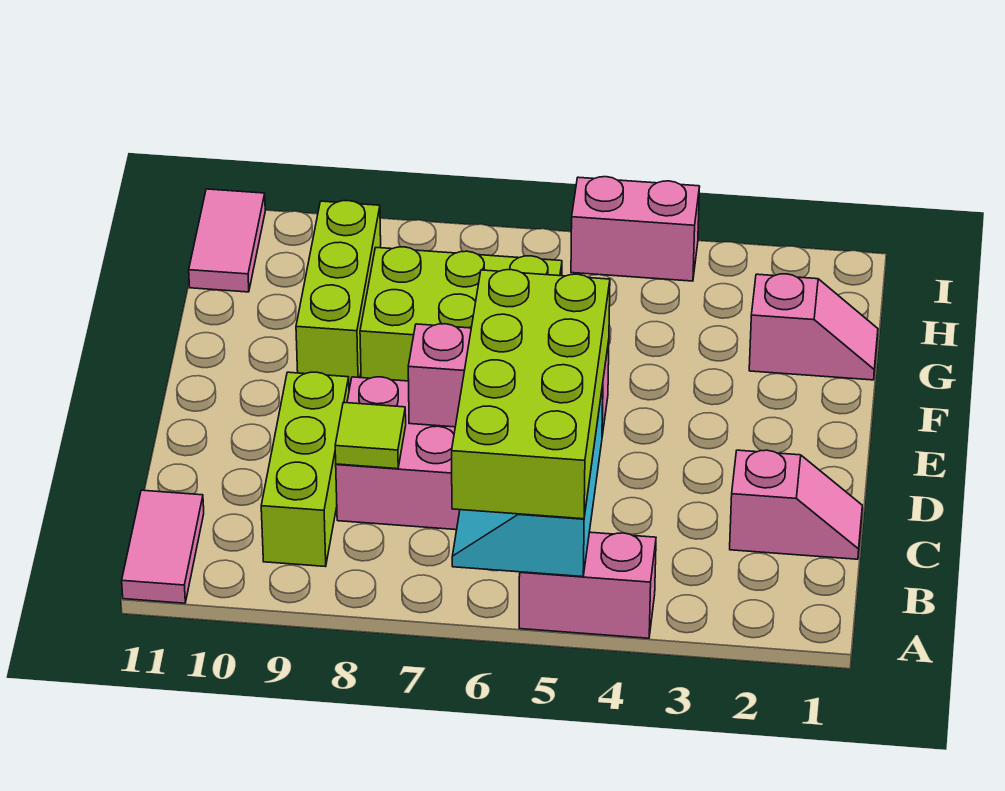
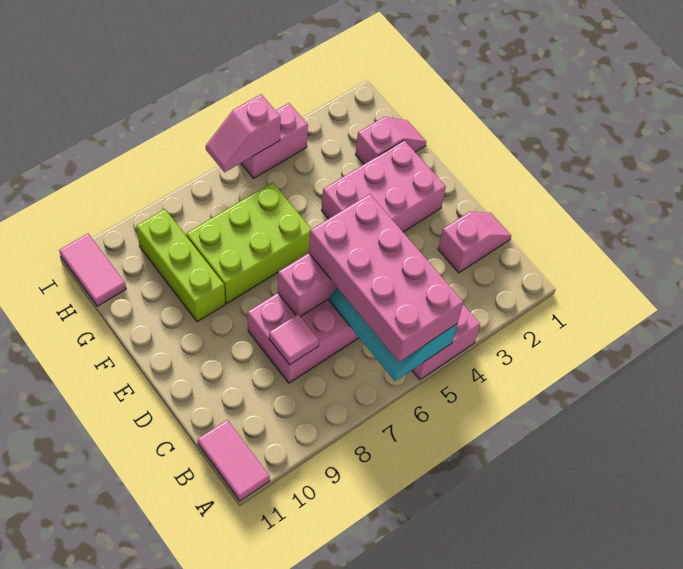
lime brick A5:D6 level 3 -> pink brick A5:D6 level 3
lime brick B9:D9 level 1 -> none
lime tile C8 level 2 -> pink tile C8 level 2
none -> pink brick E2:F4 level 1
none -> pink slope I5:I6 level 2 top 5

